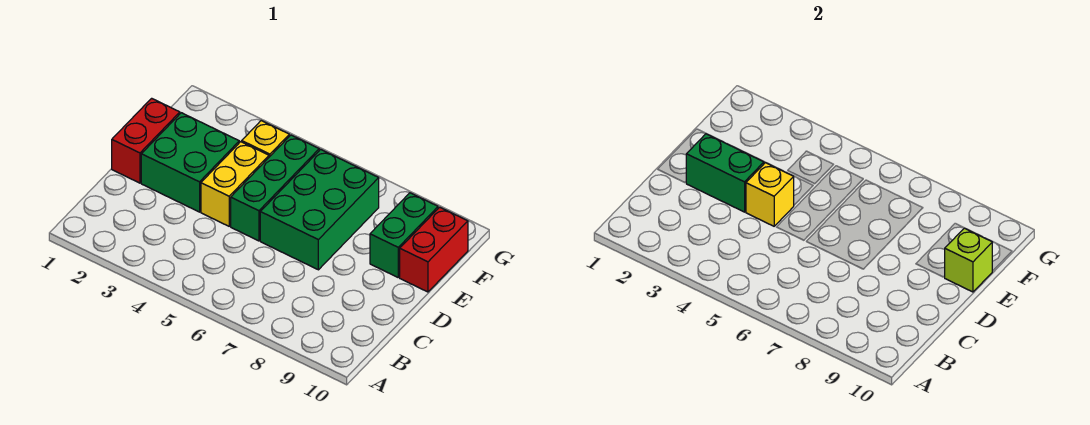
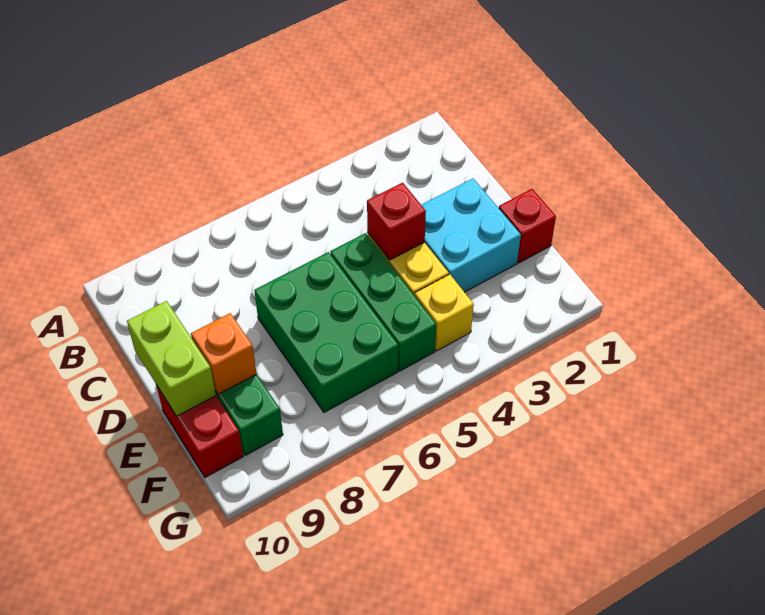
red brick D1:E1 level 1 -> red brick E1 level 1
green brick D2:E3 level 1 -> cyan brick D2:E3 level 1
green brick D2:D3 level 2 -> none
yellow brick D4 level 2 -> red brick D4 level 2
none -> orange brick E9 level 2
lime brick E10 level 2 -> lime brick D10:E10 level 2

